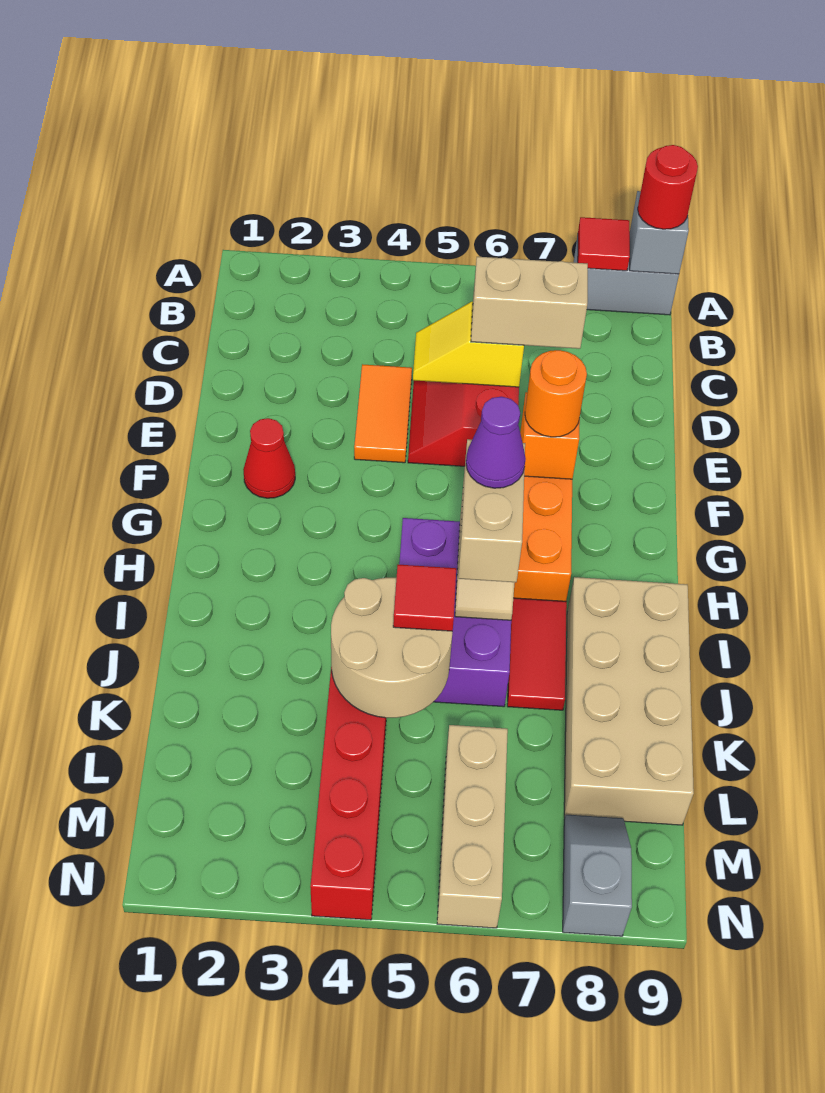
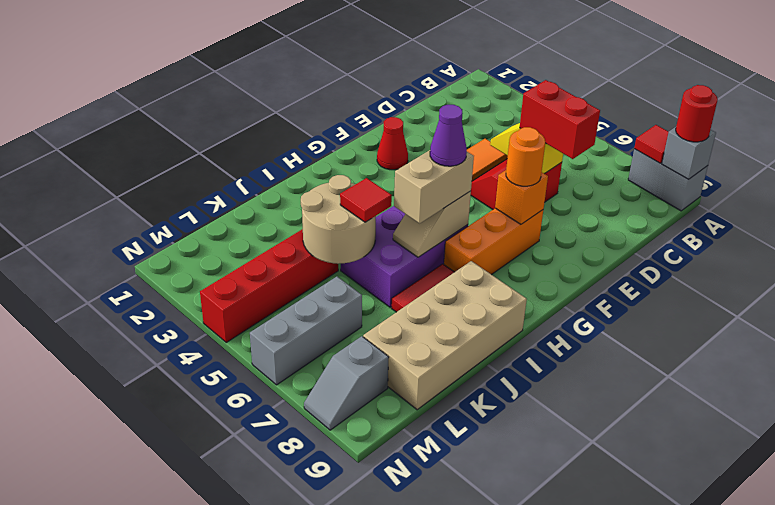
tan brick D6:D7 level 3 -> red brick D6:D7 level 3
tan brick L6:N6 level 1 -> grey brick L6:N6 level 1
grey slope M8:N8 level 1 top N -> grey slope M8:N8 level 1 top M

